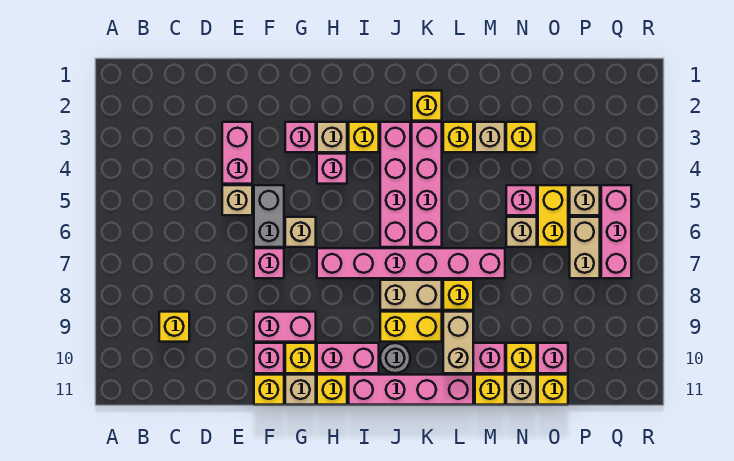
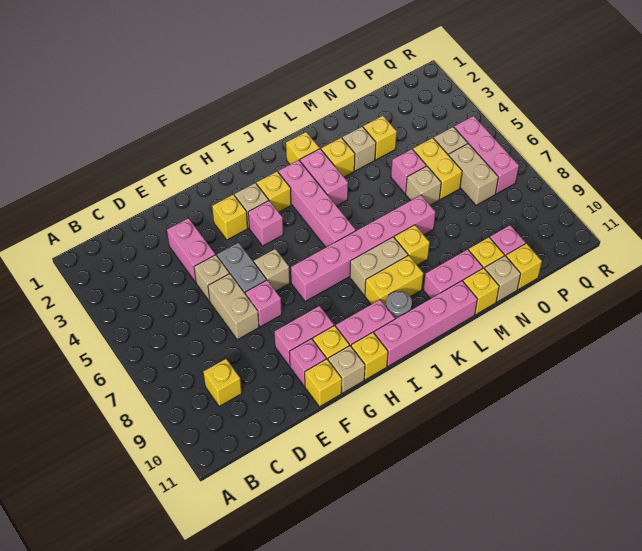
pink brick G3 level 1 -> yellow brick G3 level 1
pink brick K3:K6 level 1 -> pink brick K3:K4 level 1
tan brick L9:L10 level 2 -> tan brick E6:E7 level 1

